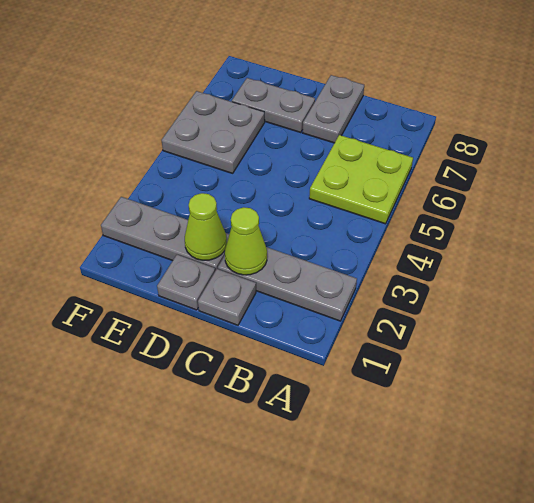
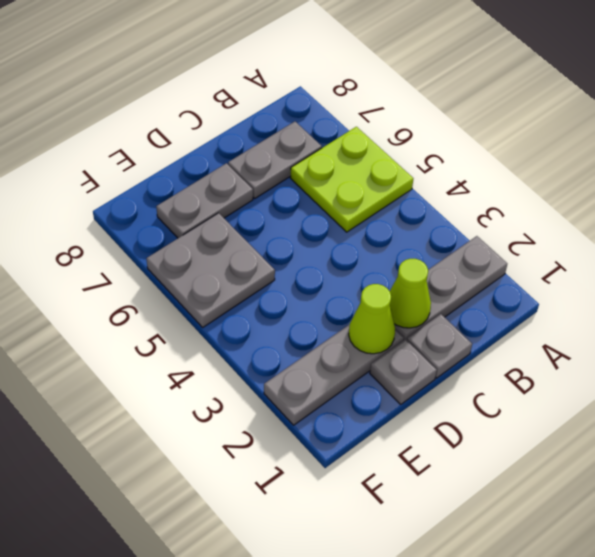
grey plate C7:C8 level 1 -> grey plate B7:C7 level 1

